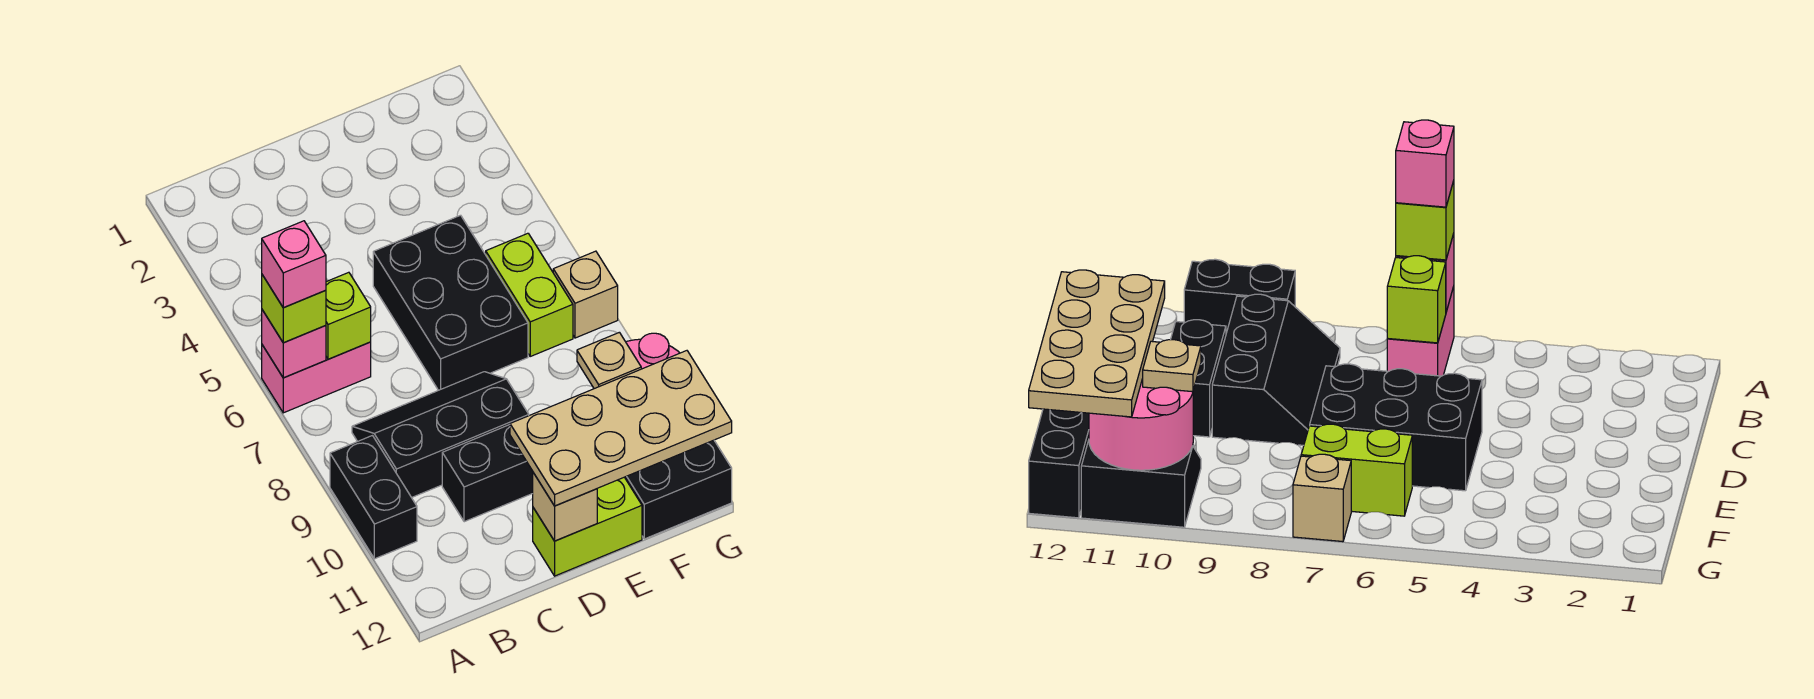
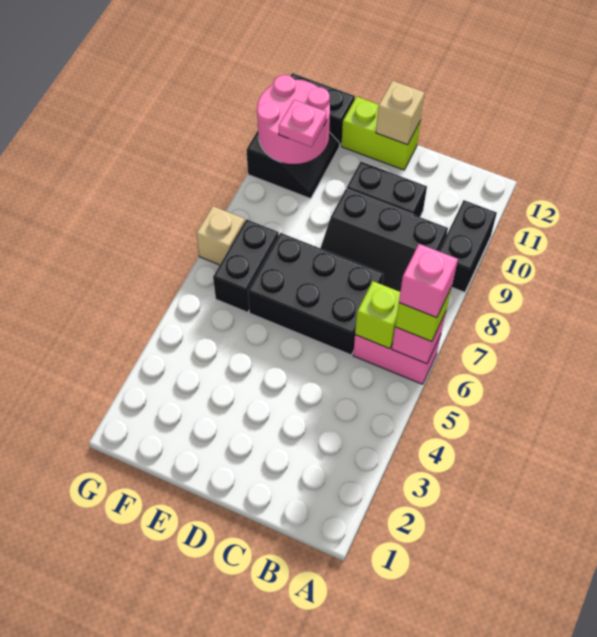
black brick D5:E7 level 1 -> black brick C6:E7 level 1
tan plate D11:G12 level 3 -> none
lime brick F6:F7 level 1 -> black brick F6:F7 level 1
tan plate F10 level 3 -> pink plate F10 level 3

